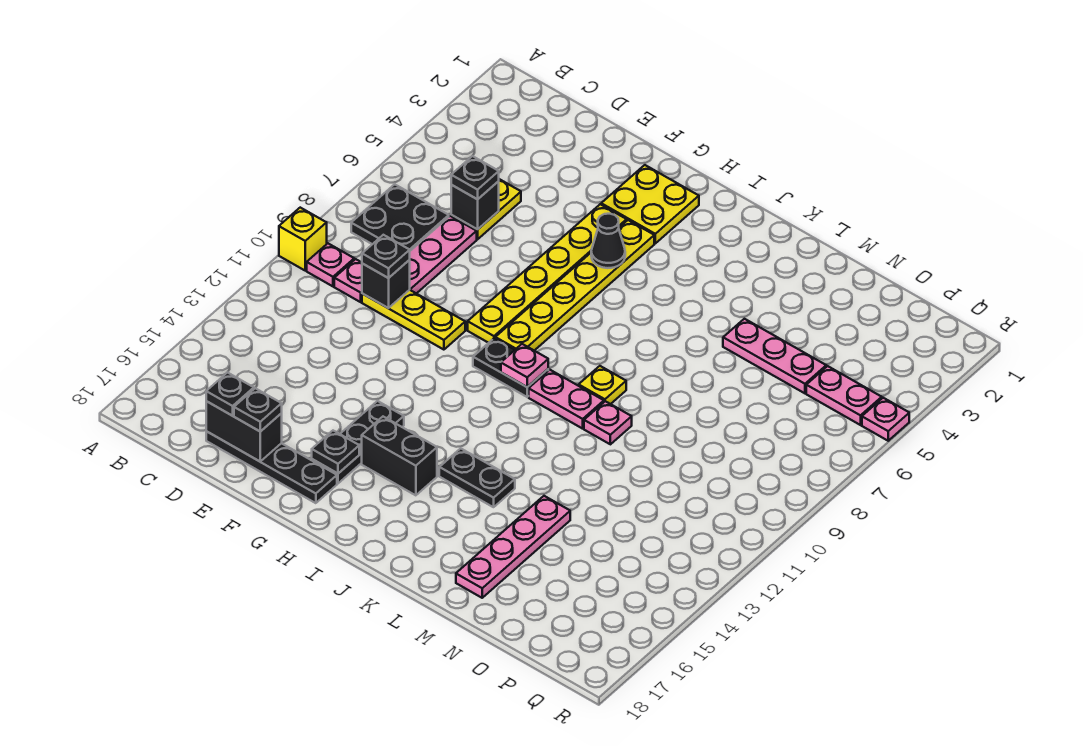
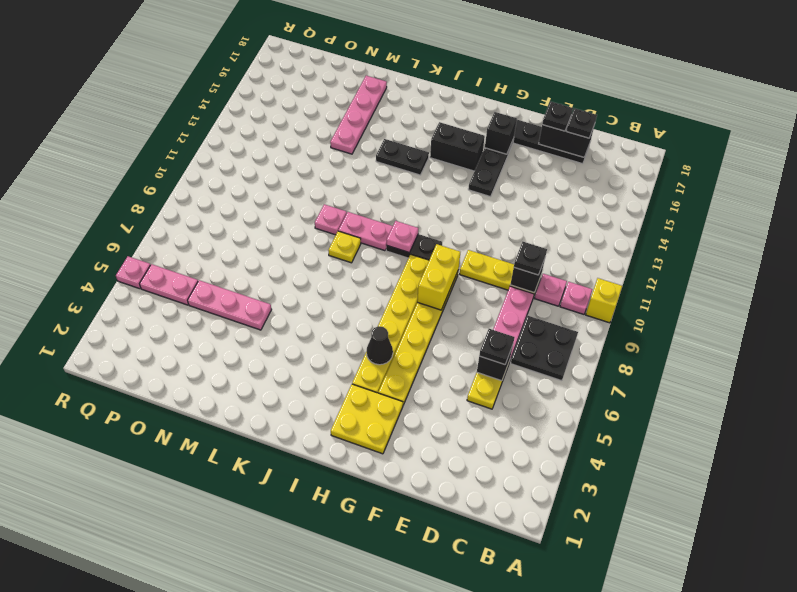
none -> yellow brick G8:G9 level 2
black plate G16 level 2 -> black brick G16 level 2

